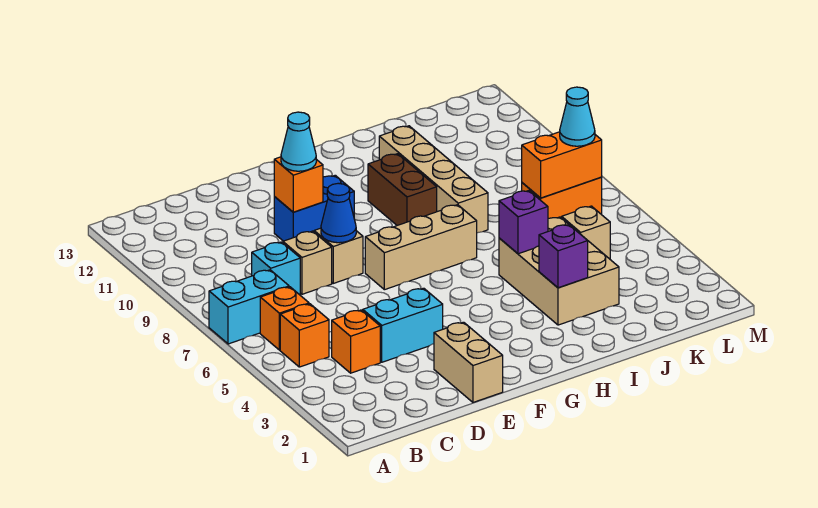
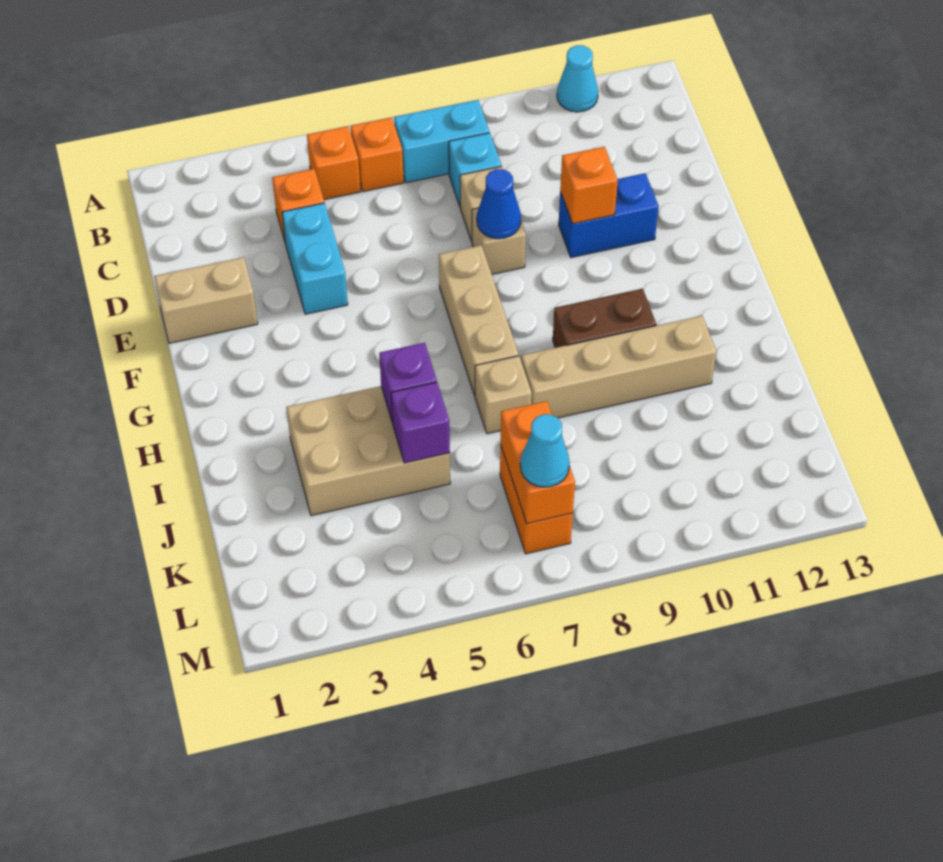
cyan brick A7:B7 level 1 -> cyan brick B7:B8 level 1
blue brick E10:F10 level 1 -> blue brick E10:E11 level 1
cyan cone E10 level 3 -> cyan cone A11 level 1
purple brick I3 level 2 -> purple brick J5 level 2
tan brick K5 level 1 -> tan brick I7 level 1

